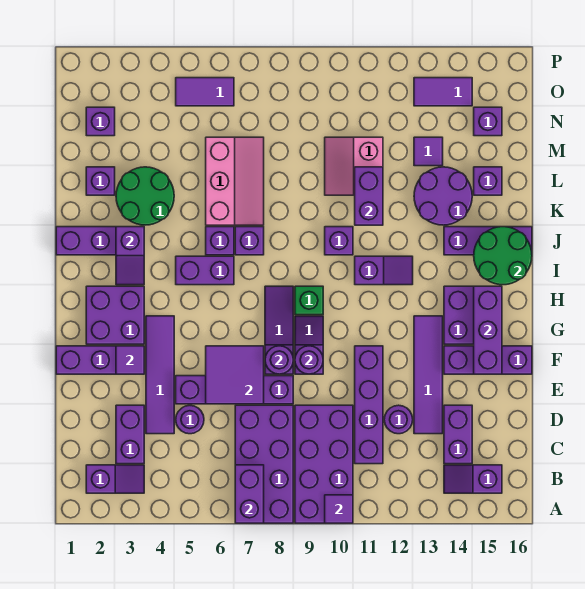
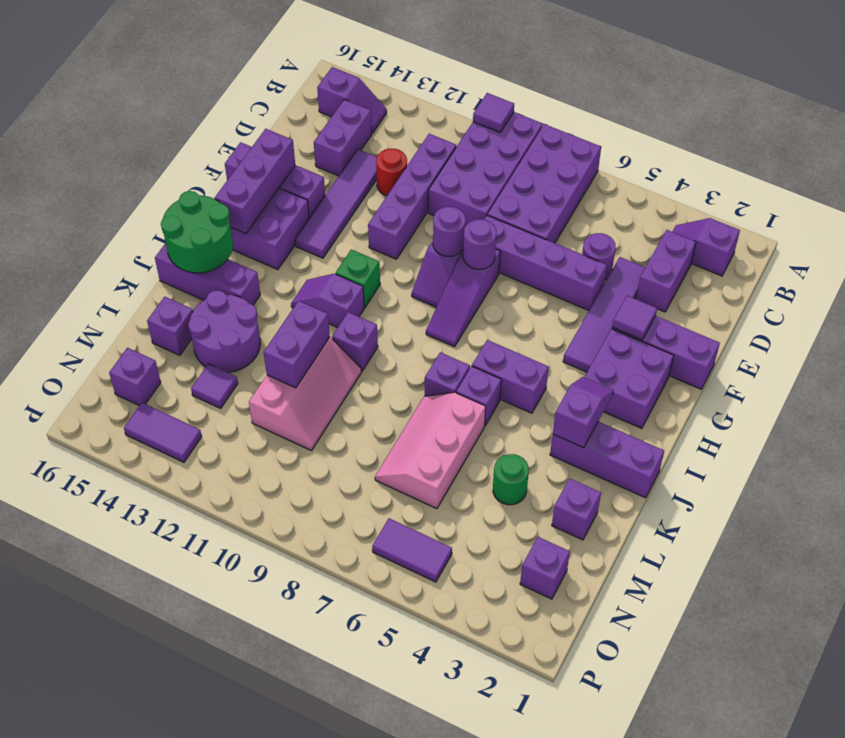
purple brick A7:B7 level 2 -> none
purple round brick D12 level 1 -> red round brick D12 level 1
purple tile E6:F7 level 2 -> none
green brick H9 level 1 -> green brick H11 level 1
green round brick K3:L4 level 1 -> green round brick L4 level 1
pink slope L10:M11 level 1 top 11 -> pink slope K10:M11 level 1 top 11

